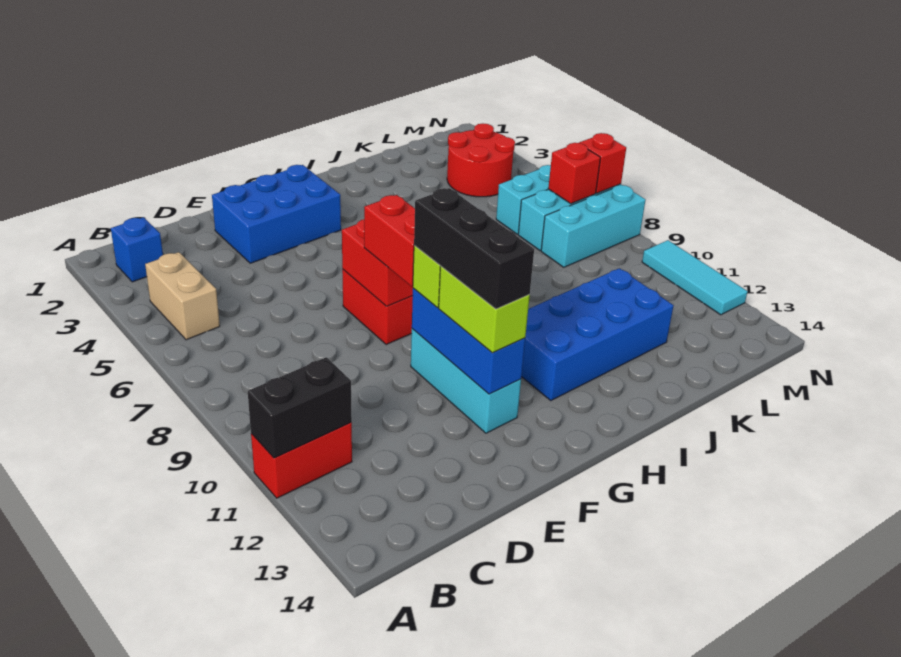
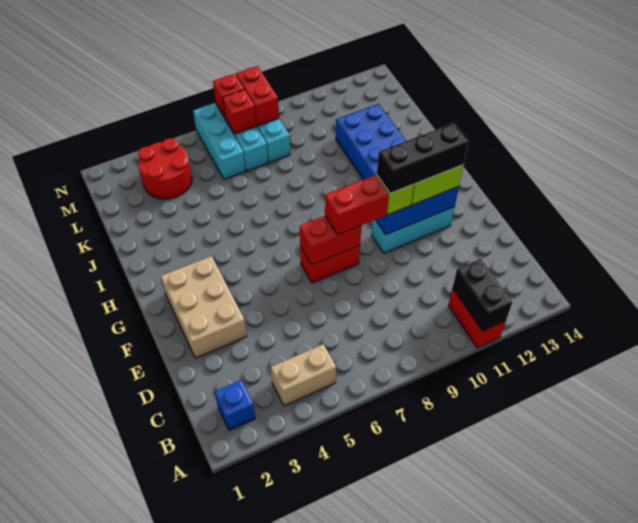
blue brick E2:G3 level 1 -> tan brick E2:G3 level 1
none -> red brick M8:N8 level 2
cyan tile N10:N12 level 1 -> none

